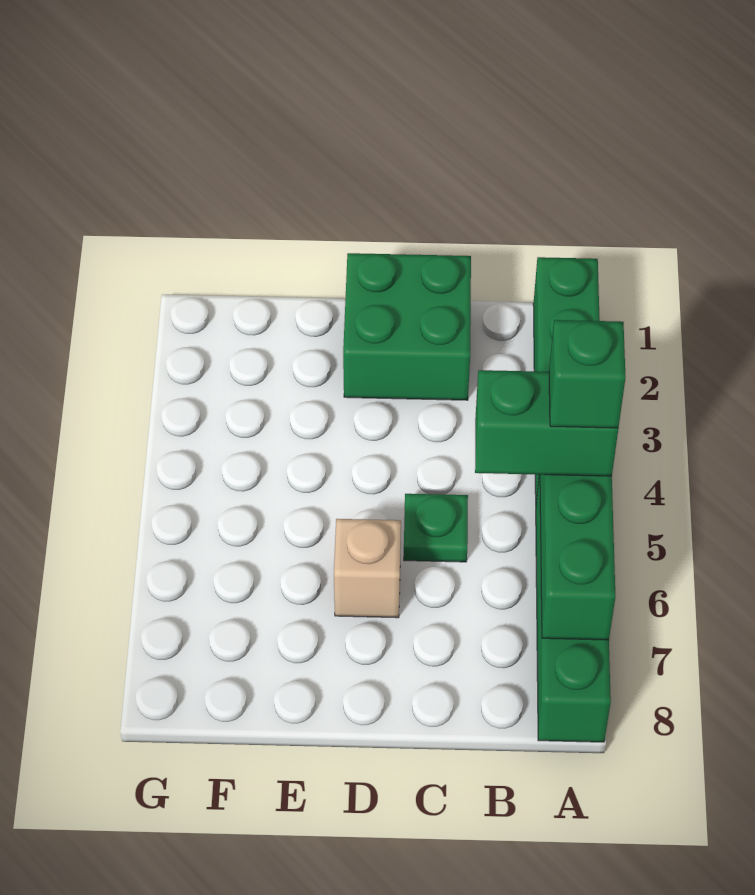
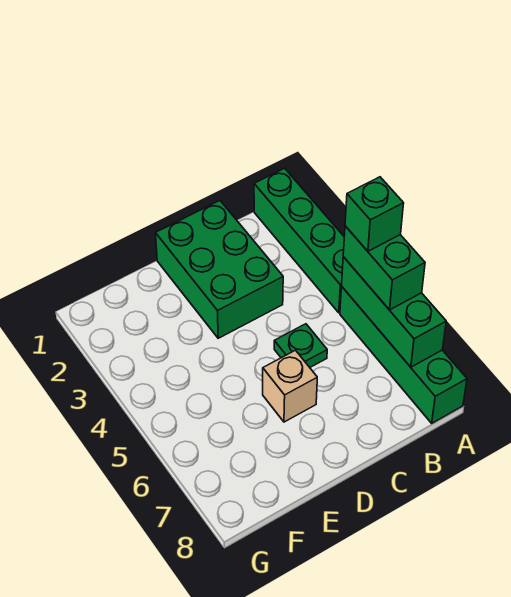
green brick A5:B5 level 3 -> green brick A5:A6 level 3
green brick C1:D2 level 1 -> green brick C1:D3 level 1

